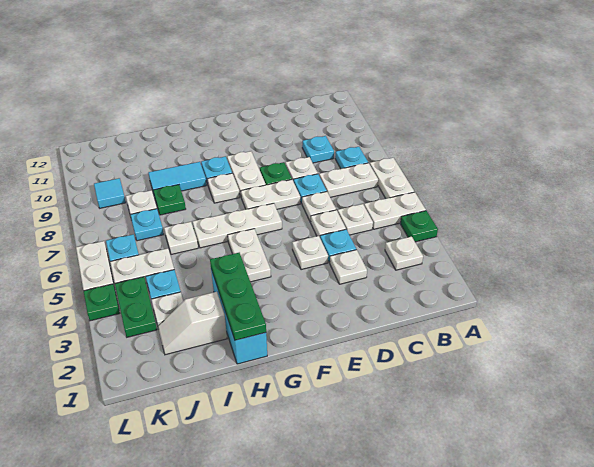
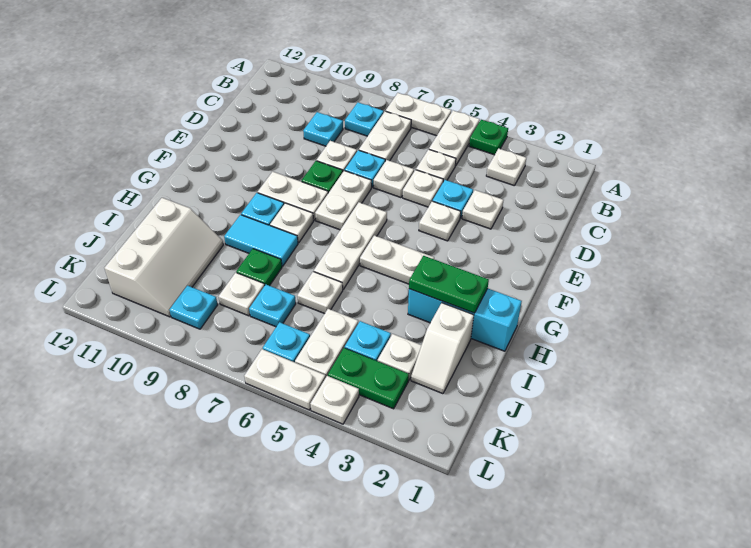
green plate H1:H3 level 2 -> green plate H2:H3 level 2
cyan tile H9:I9 level 1 -> cyan tile H8:H9 level 1
none -> white slope I10:K11 level 1 top 11
cyan tile K9 level 1 -> cyan plate K9 level 1
green plate L4 level 1 -> white plate L4 level 1

